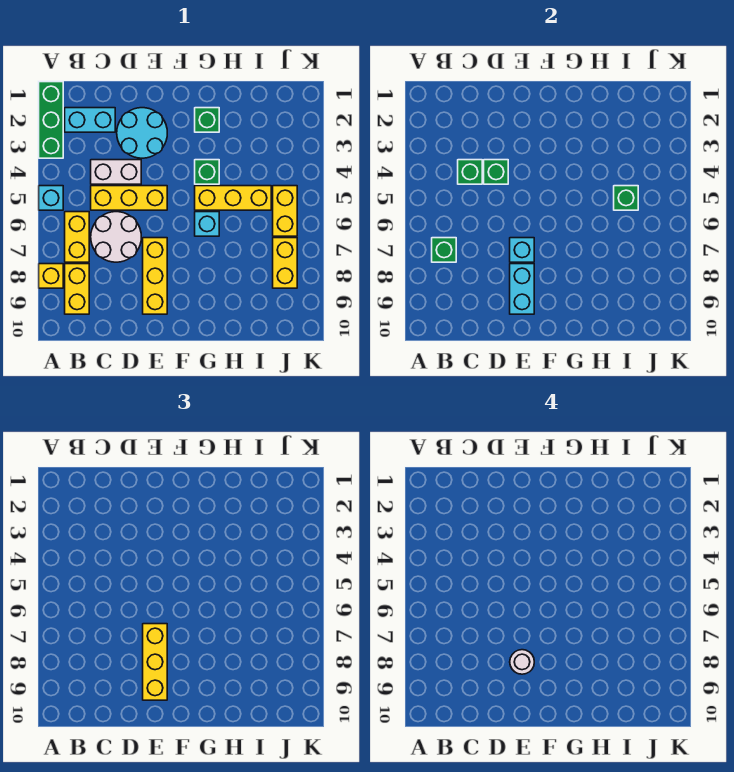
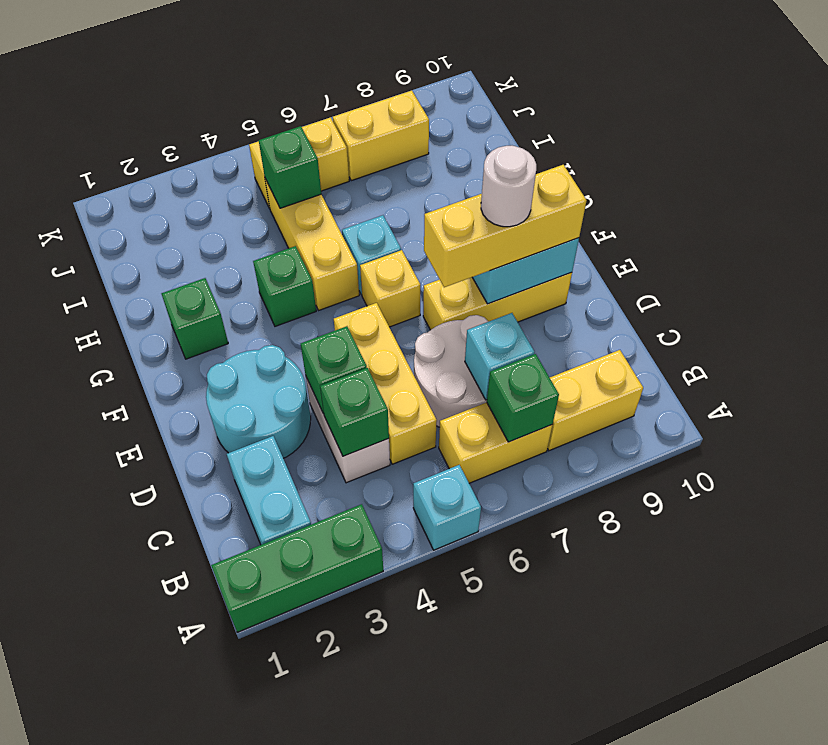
yellow brick A8 level 1 -> yellow brick F6 level 1
cyan brick E7 level 2 -> cyan brick C7 level 2

